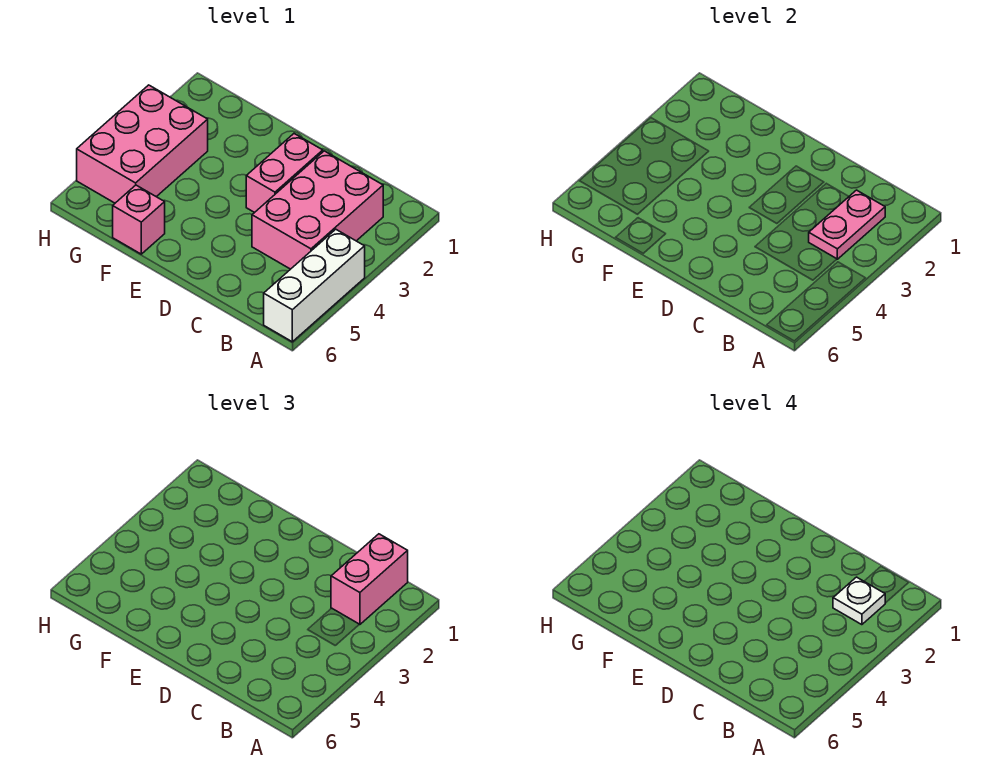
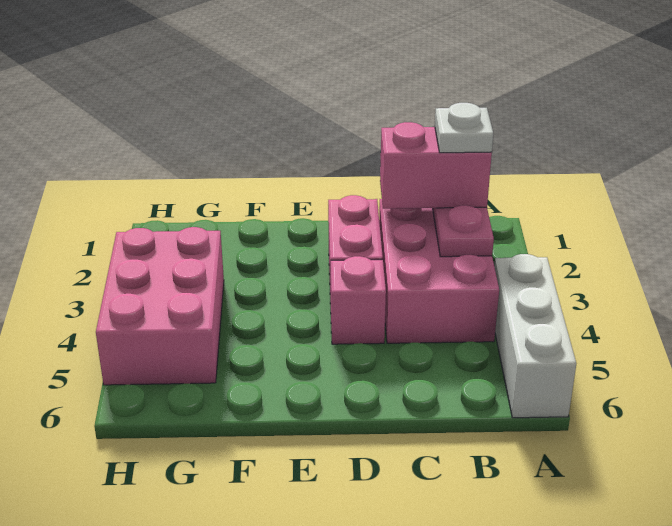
pink brick B1:B2 level 3 -> pink brick B2:C2 level 3
pink brick F6 level 1 -> pink brick D4 level 1

